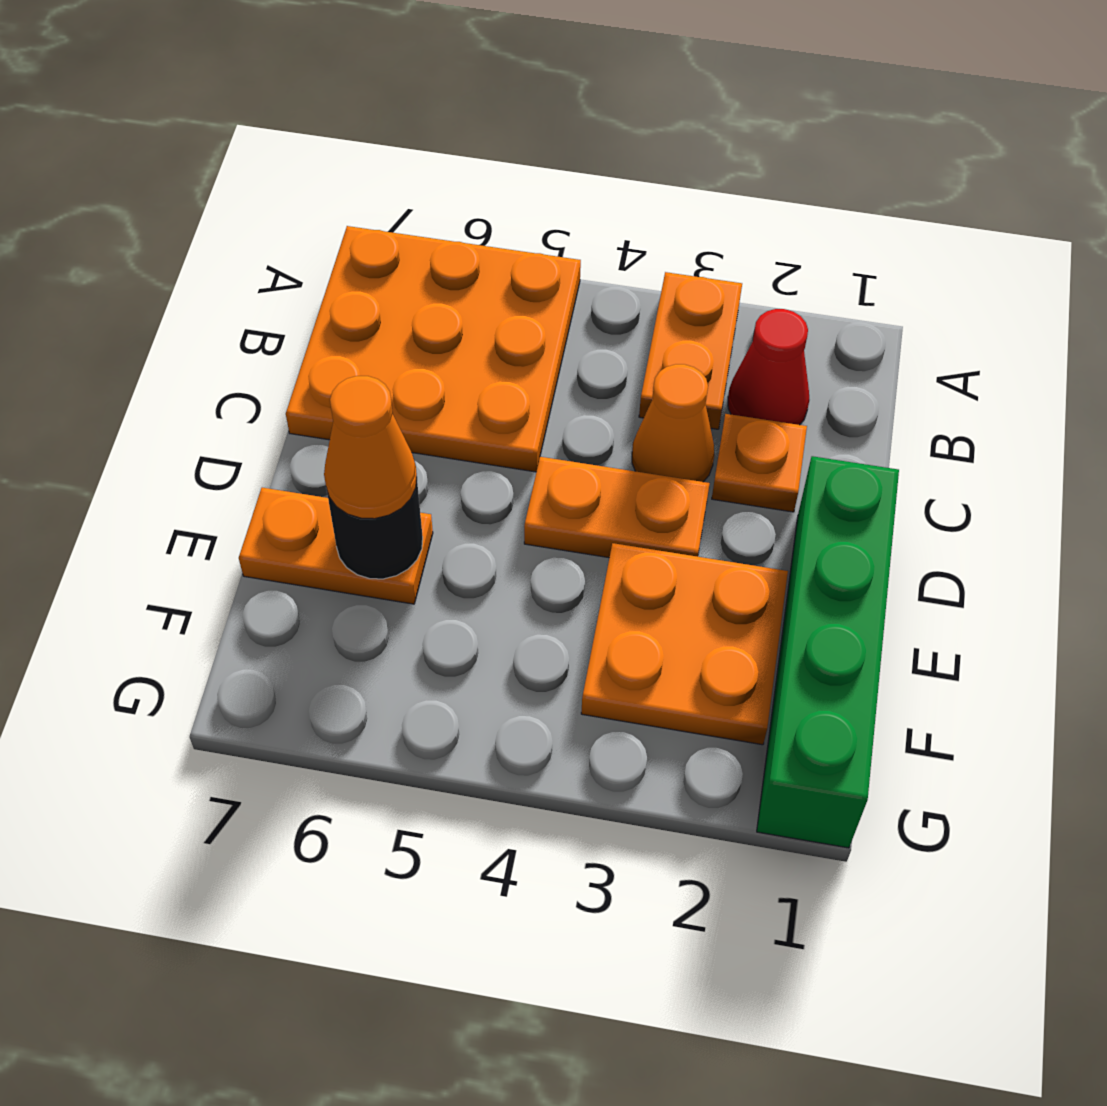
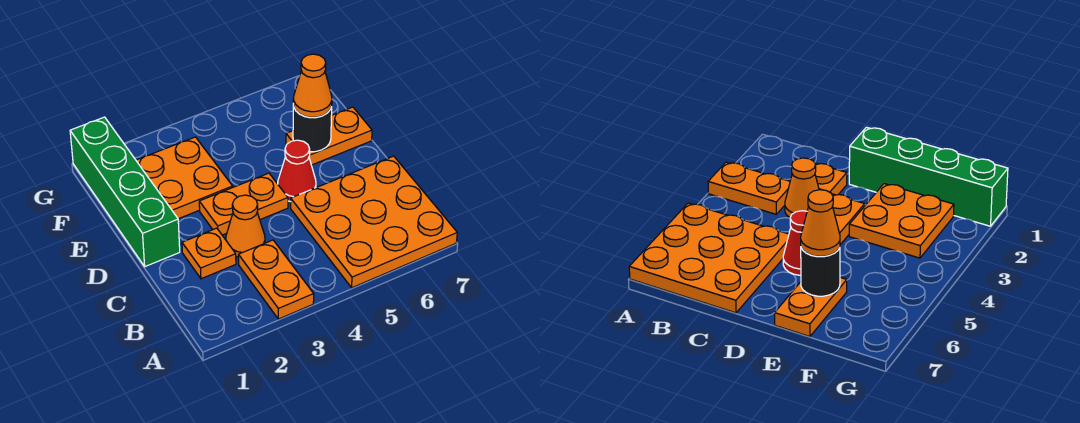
red cone B2 level 1 -> red cone D5 level 1

